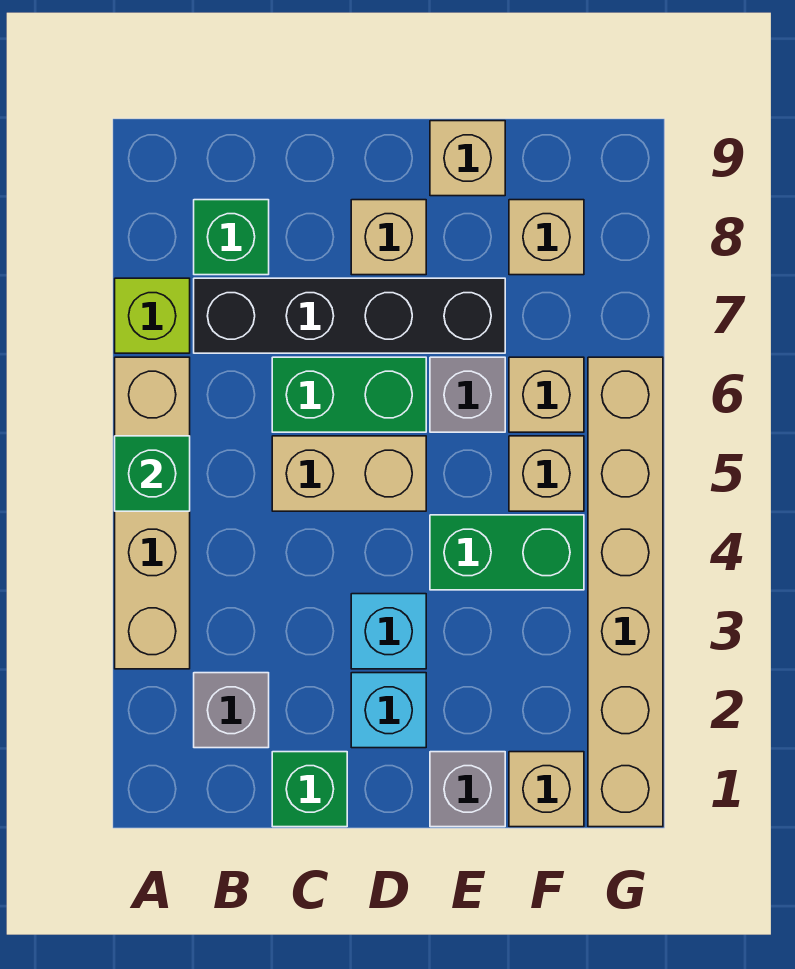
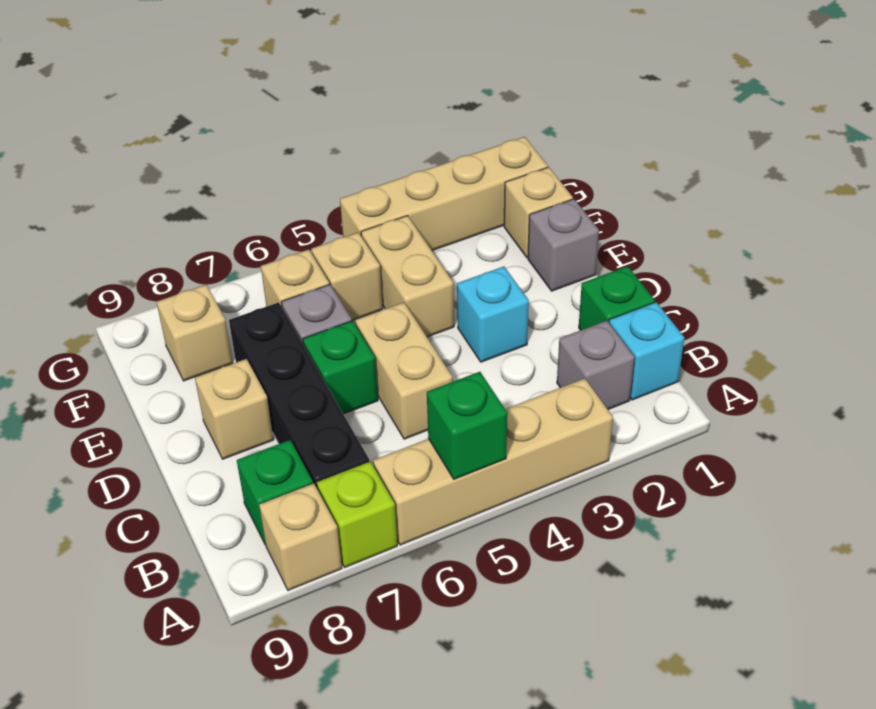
green brick C6:D6 level 1 -> green brick D6 level 1
cyan brick D2 level 1 -> cyan brick B1 level 1
green brick E4:F4 level 1 -> tan brick E4:F4 level 1
tan brick E9 level 1 -> tan brick A8 level 1
tan brick G1:G6 level 1 -> tan brick G1:G4 level 1

